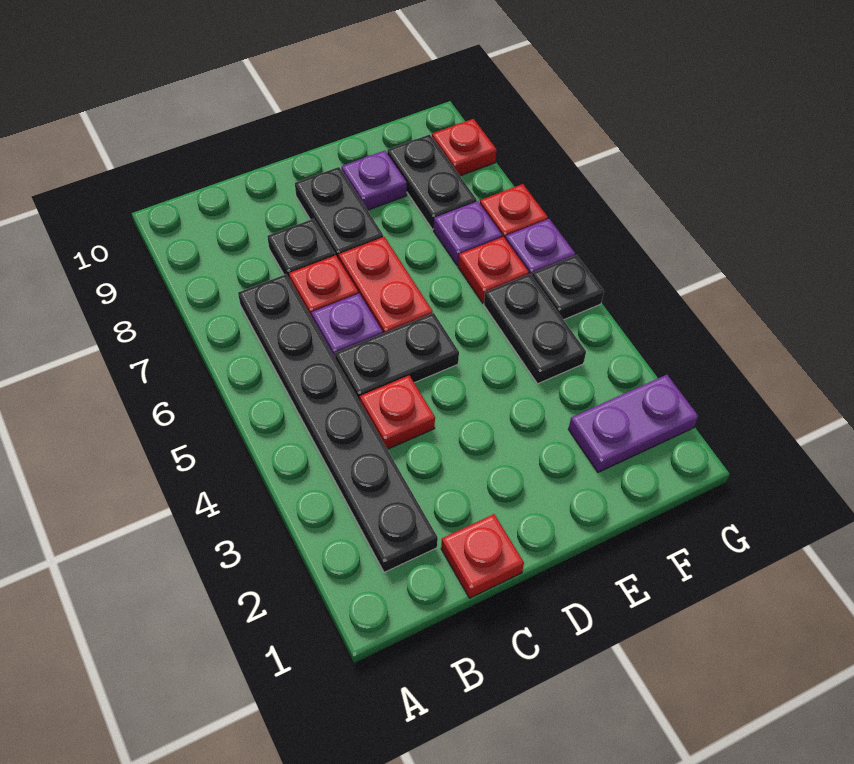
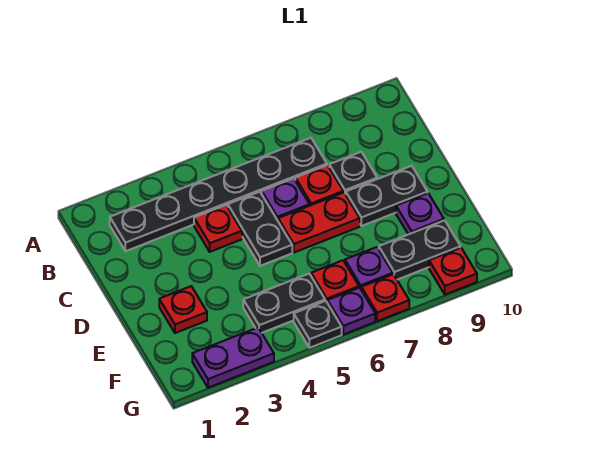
red plate C1 level 1 -> red plate E2 level 1
purple plate F2:G2 level 1 -> purple plate G2:G3 level 1

